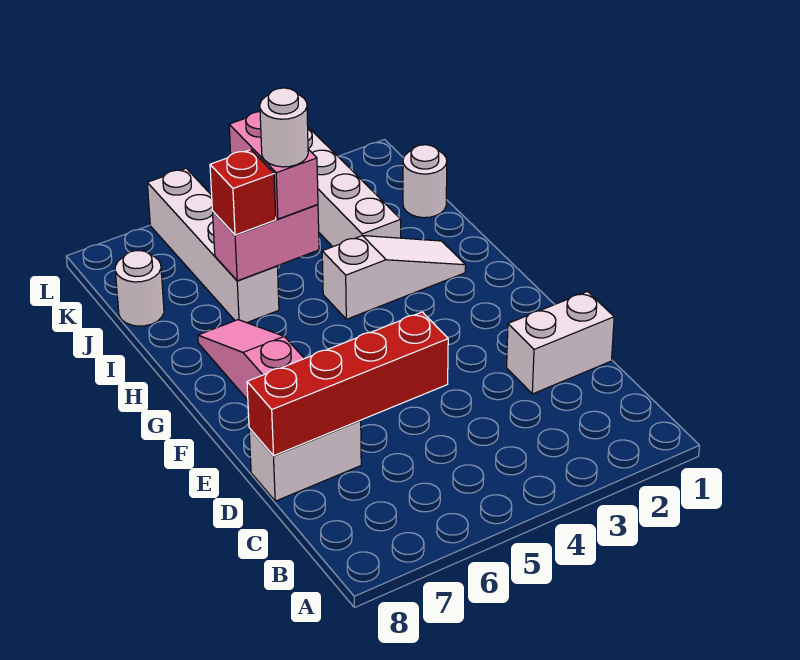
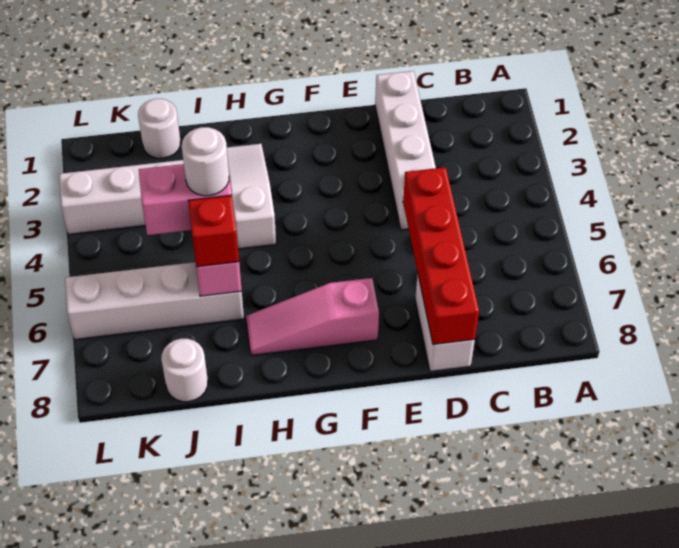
white brick D1:D2 level 1 -> white brick D1:D4 level 1

